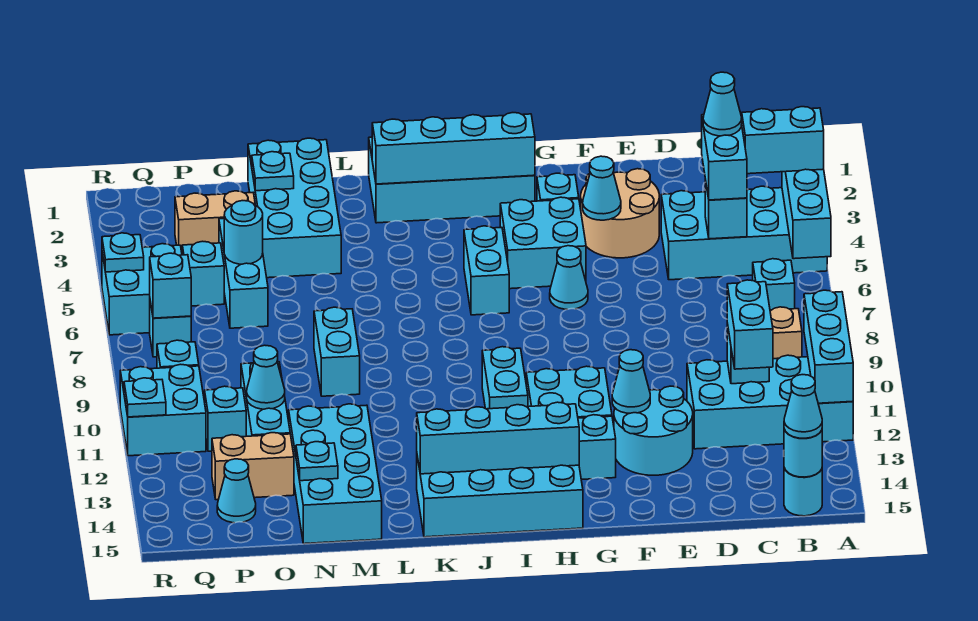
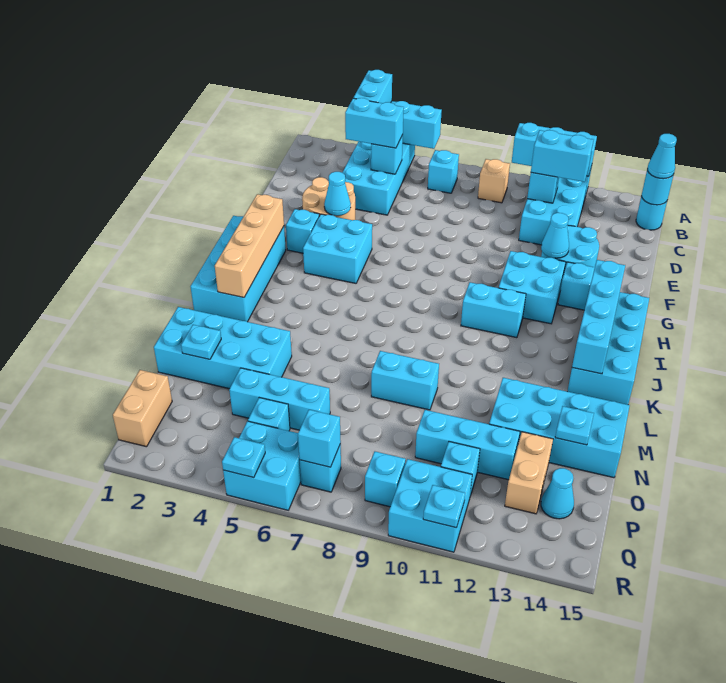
cyan cone C4 level 4 -> none
cyan cone G6 level 1 -> none
cyan brick H2:K2 level 2 -> tan brick H2:K2 level 2
cyan brick I5:I6 level 1 -> none
tan brick O3:P3 level 1 -> tan brick P1:Q1 level 1
cyan round brick O5 level 2 -> none
cyan cone O11 level 2 -> none

